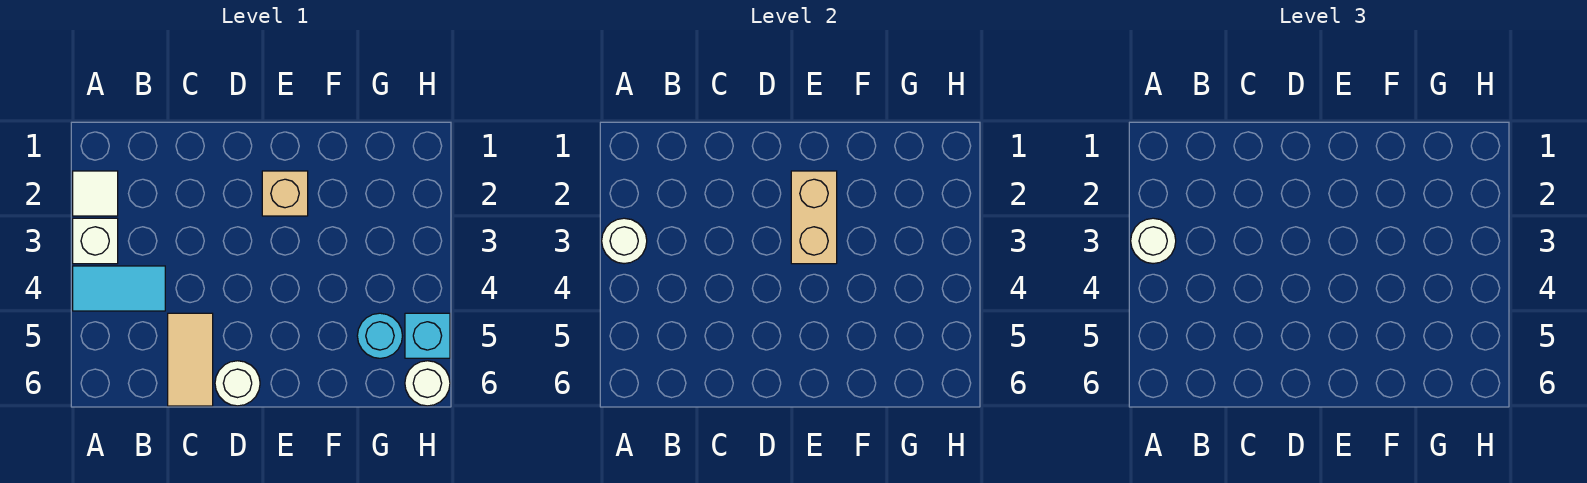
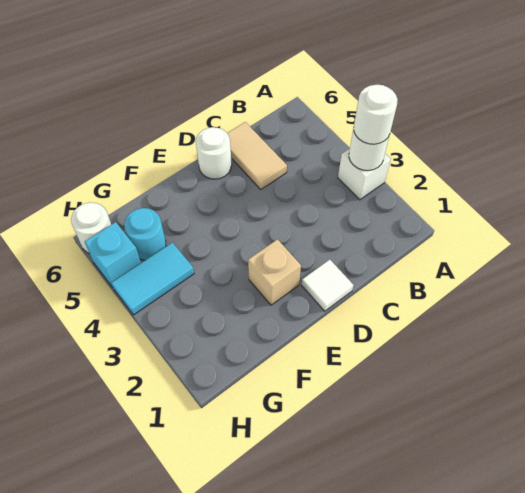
white tile A2 level 1 -> white tile D1 level 1
cyan tile A4:B4 level 1 -> cyan tile G4:H4 level 1
tan brick E2:E3 level 2 -> none

